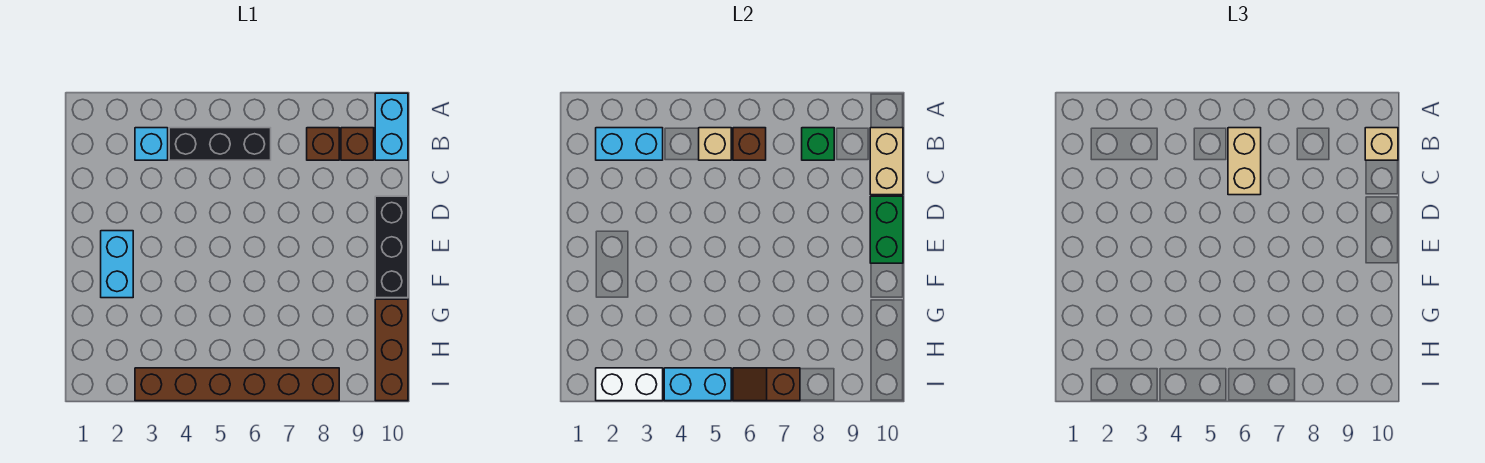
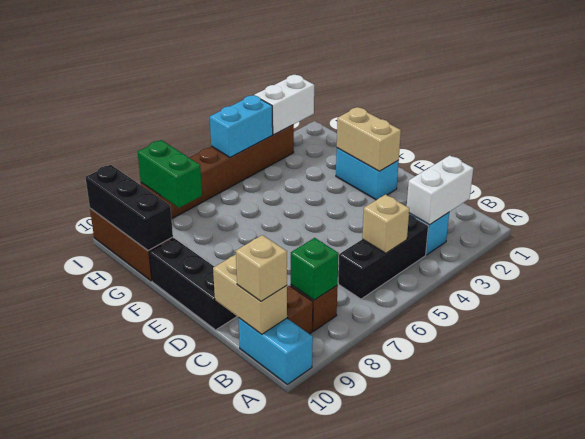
cyan brick B2:B3 level 2 -> white brick B2:B3 level 2
brown brick B6 level 2 -> none
tan brick B6:C6 level 3 -> tan brick E2:F2 level 2
green brick D10:E10 level 2 -> green brick H8:I8 level 2
none -> black brick G10:I10 level 2
brown slope I6:I7 level 2 top 7 -> none

